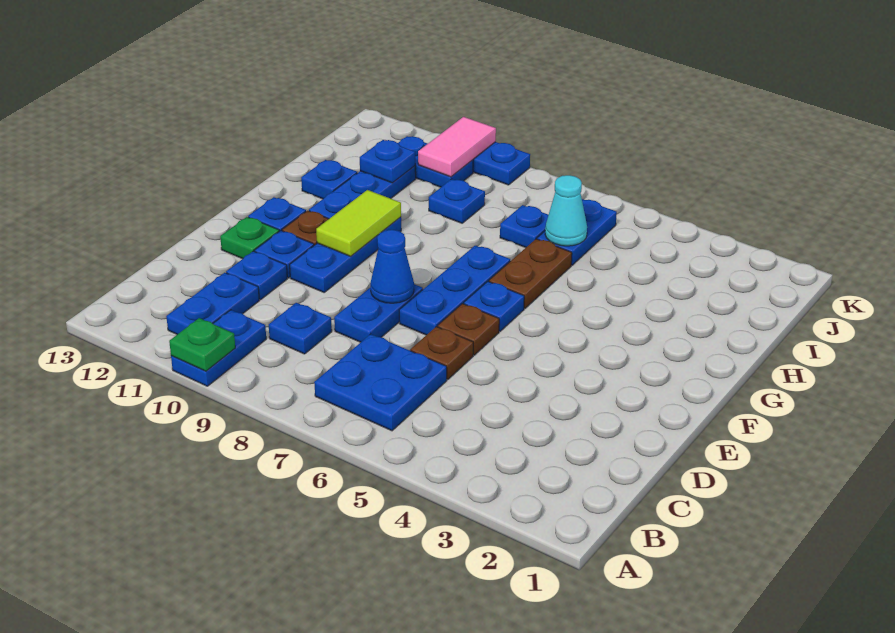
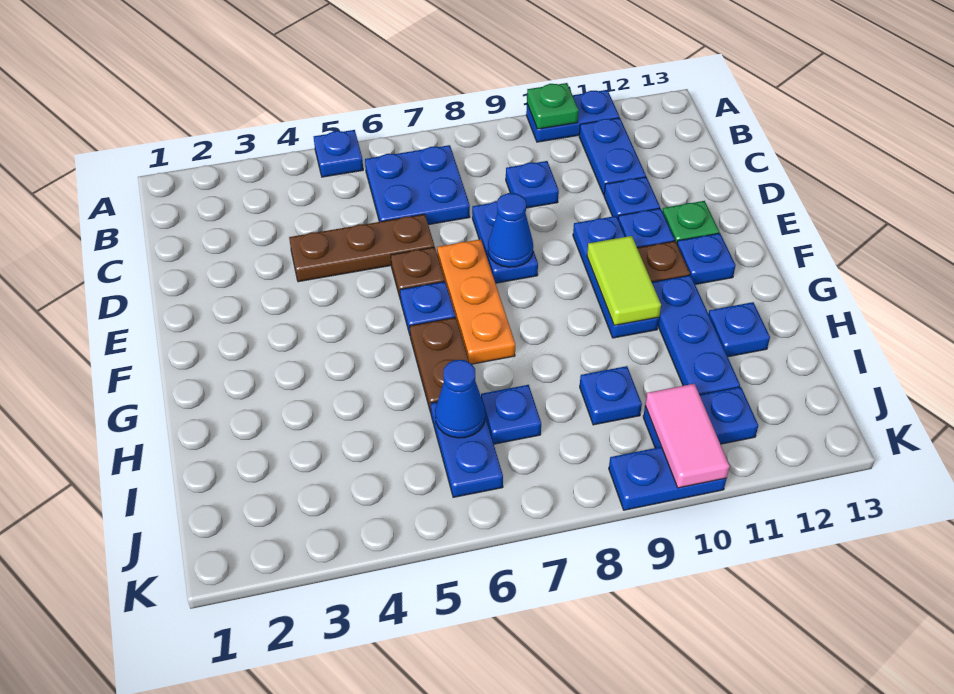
blue plate A10:B10 level 1 -> blue plate A10:A11 level 1
brown plate D6 level 1 -> brown plate D4:D6 level 1
blue plate E7:G7 level 1 -> orange plate E7:G7 level 1
cyan cone I6 level 2 -> blue cone I6 level 2
blue plate I11 level 2 -> blue plate A5 level 1

